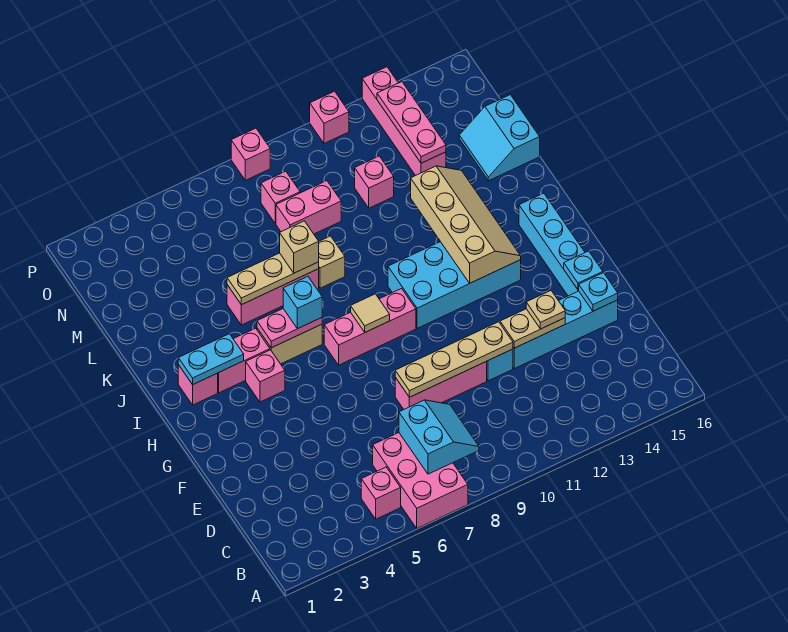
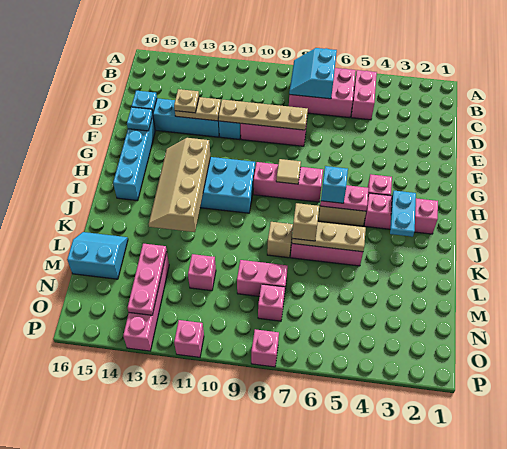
pink brick A6:C7 level 1 -> pink brick B6:C8 level 1
pink brick B5 level 1 -> pink brick B5:C5 level 1
cyan plate I2:I3 level 2 -> cyan plate I3:J3 level 2
cyan slope L15:M16 level 1 top 16 -> cyan slope L15:M16 level 1 top M

